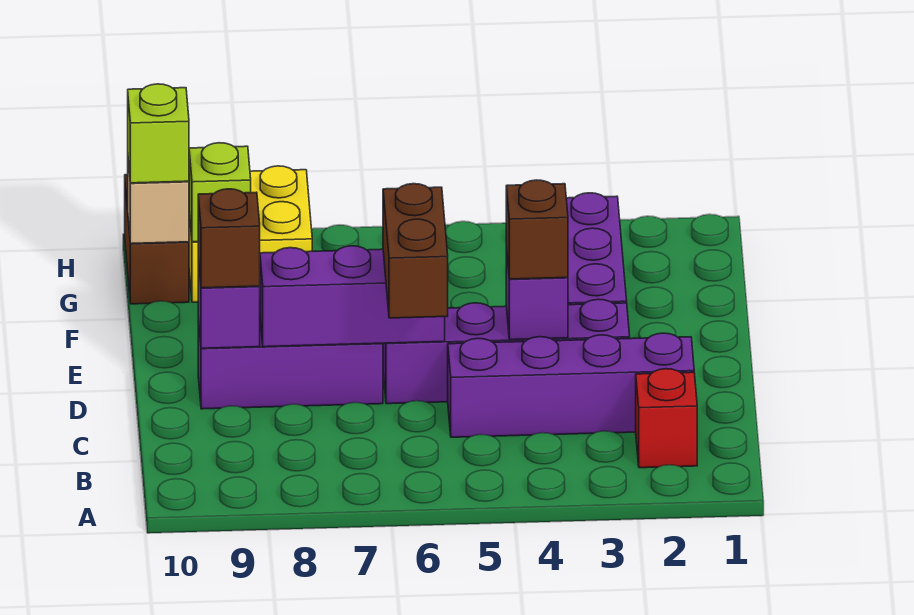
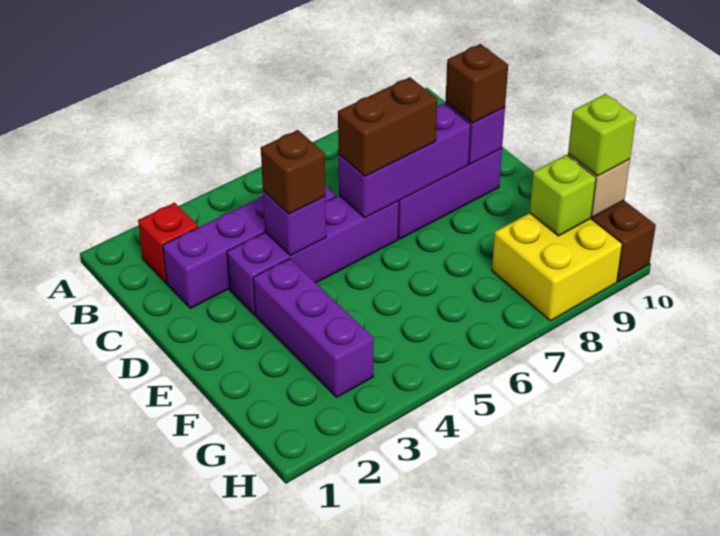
brown brick C6:D6 level 3 -> brown brick D6:D7 level 3

